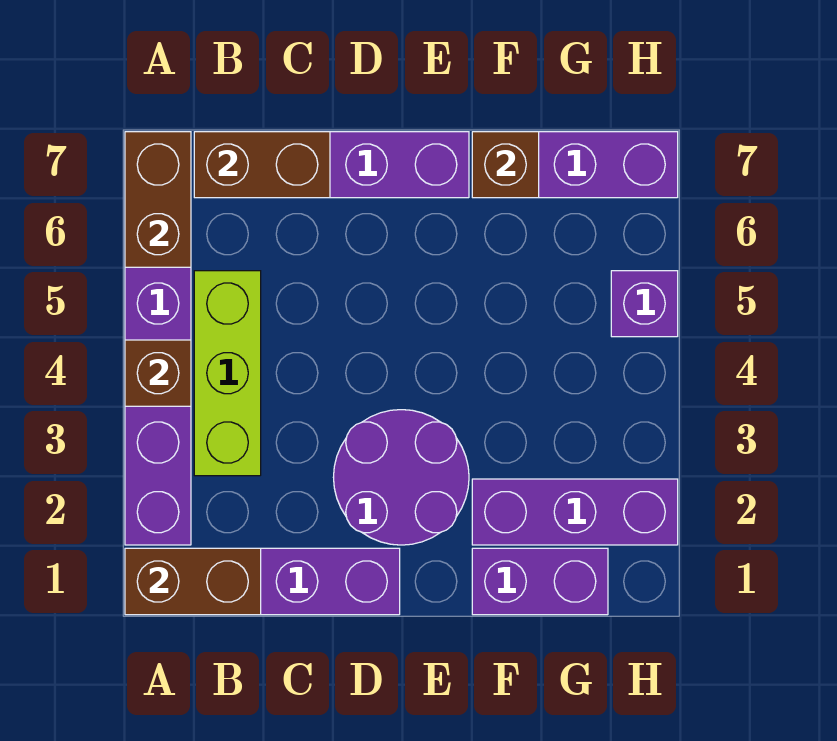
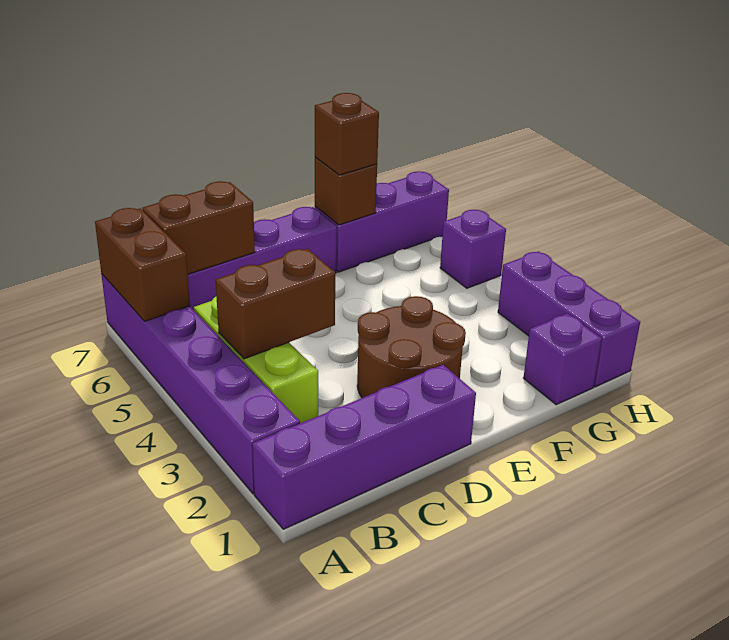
brown brick A1:B1 level 2 -> brown brick B4:C4 level 2
brown brick A4 level 2 -> brown brick F7 level 3
purple round brick D2:E3 level 1 -> brown round brick D2:E3 level 1
purple brick F1:G1 level 1 -> purple brick G1 level 1
purple brick F2:H2 level 1 -> purple brick H1:H3 level 1

